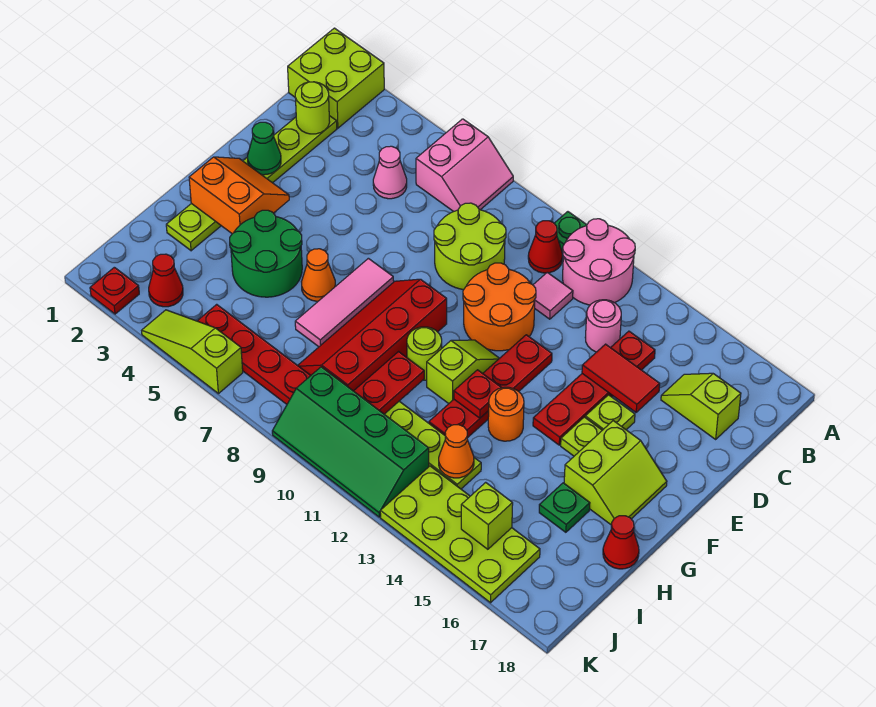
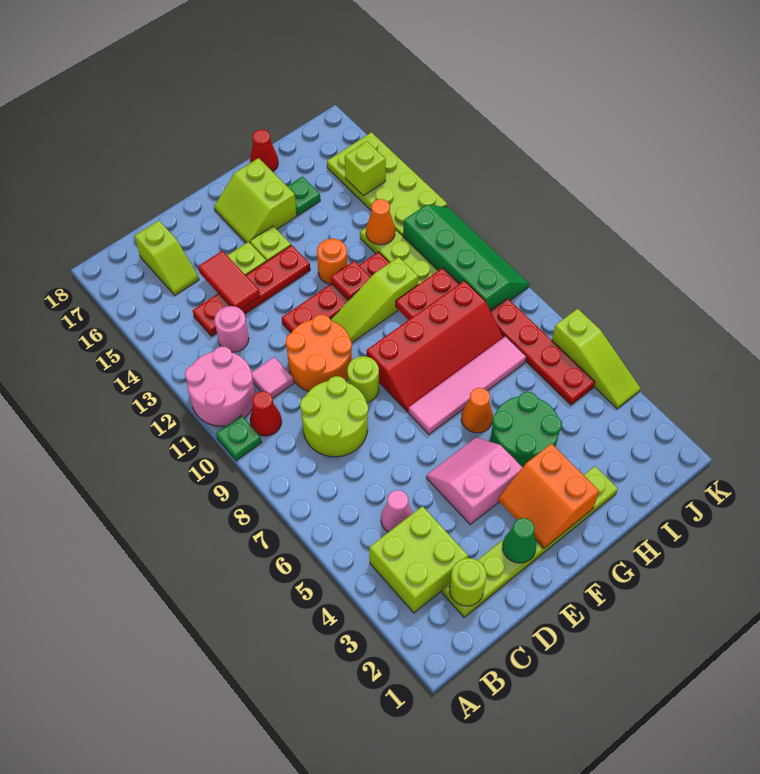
lime brick A1:B2 level 1 -> lime brick B3:C4 level 1
pink slope A6:B7 level 1 top 6 -> pink slope E4:F5 level 1 top 4
pink tile F7:H7 level 1 -> pink tile F7:I7 level 1
lime slope F11:G11 level 1 top G -> lime slope F11:H11 level 1 top H
lime slope F16:G17 level 1 top 16 -> lime slope F16:G17 level 1 top G
lime round brick G10 level 1 -> lime round brick E9 level 1
red cone J3 level 1 -> none
red plate K2 level 1 -> none

